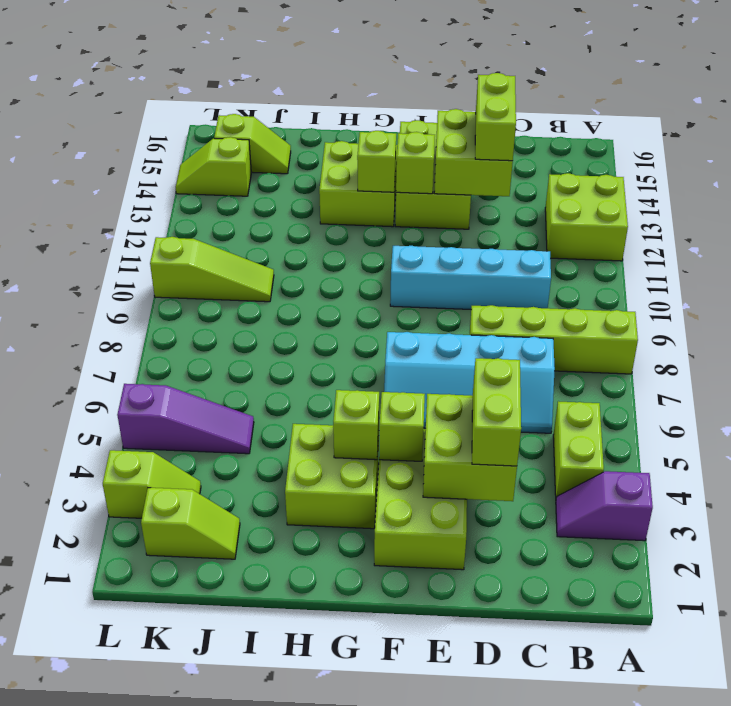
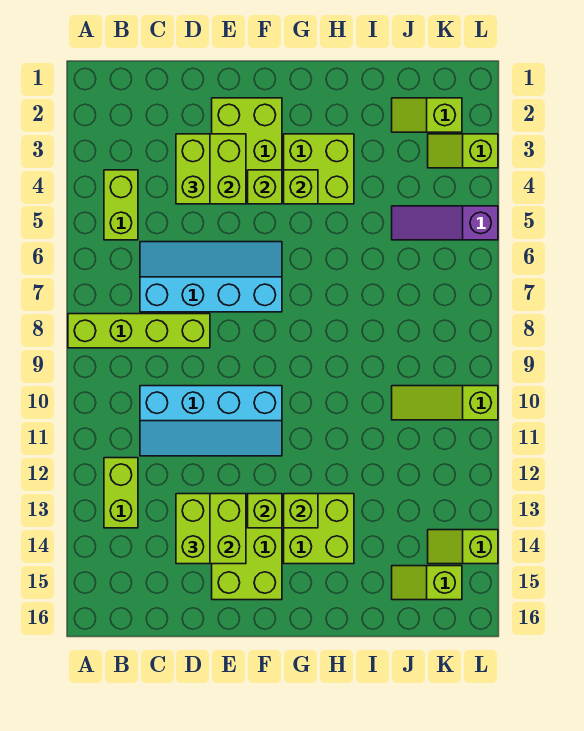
purple slope A3:B3 level 1 top A -> none
lime brick A12:B13 level 1 -> lime brick B12:B13 level 1
lime slope K14:L14 level 1 top K -> lime slope K14:L14 level 1 top L

